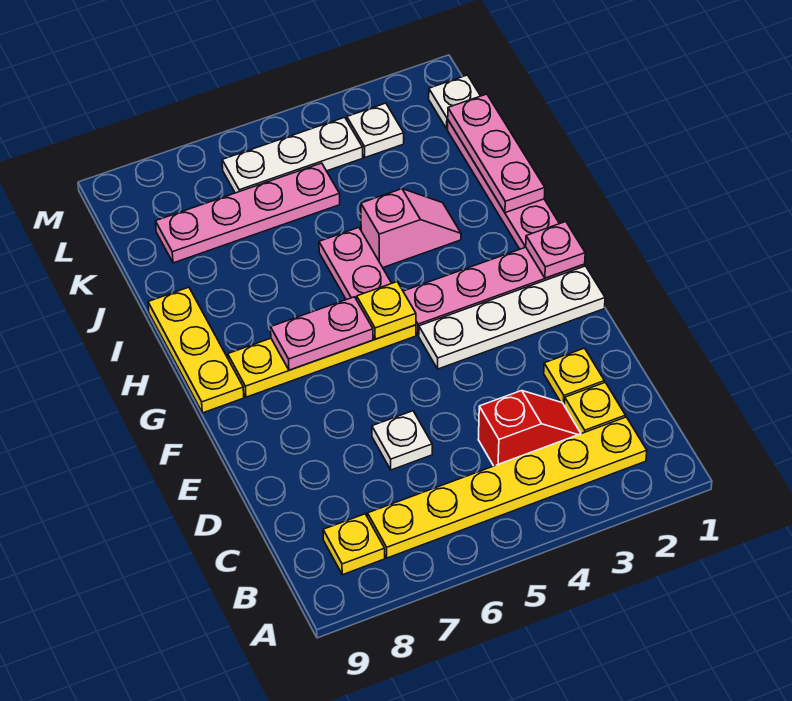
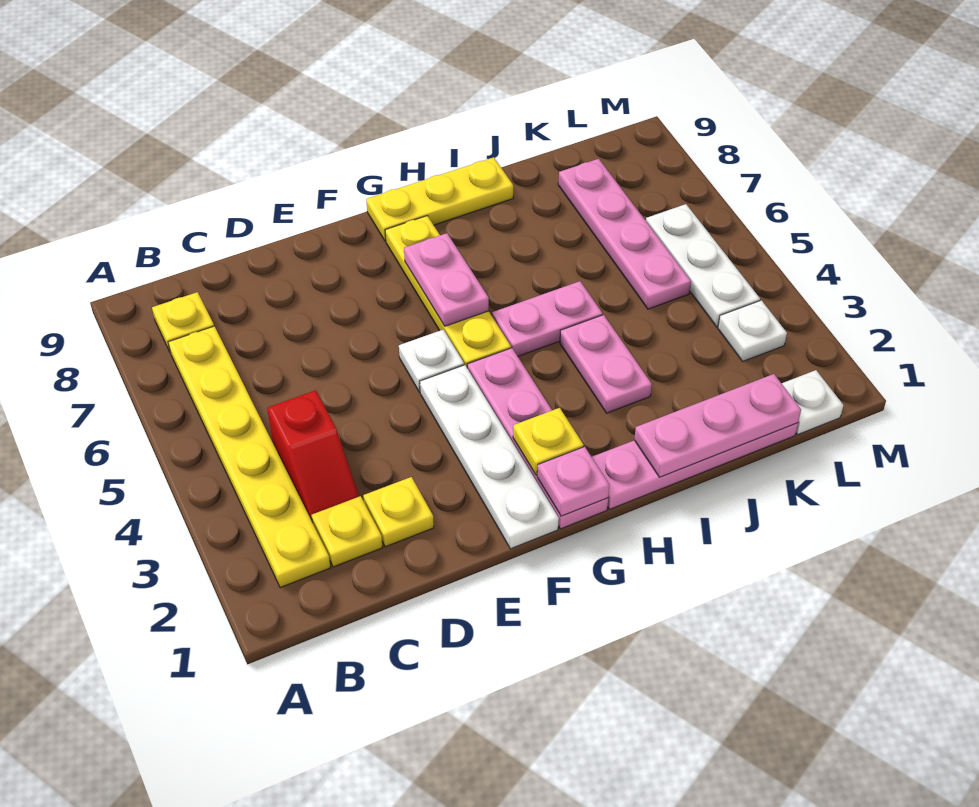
white plate D6 level 1 -> white plate F5 level 1
yellow plate G5 level 2 -> yellow plate G2 level 2
pink slope I3:I4 level 1 top 4 -> pink plate I3:I4 level 1

